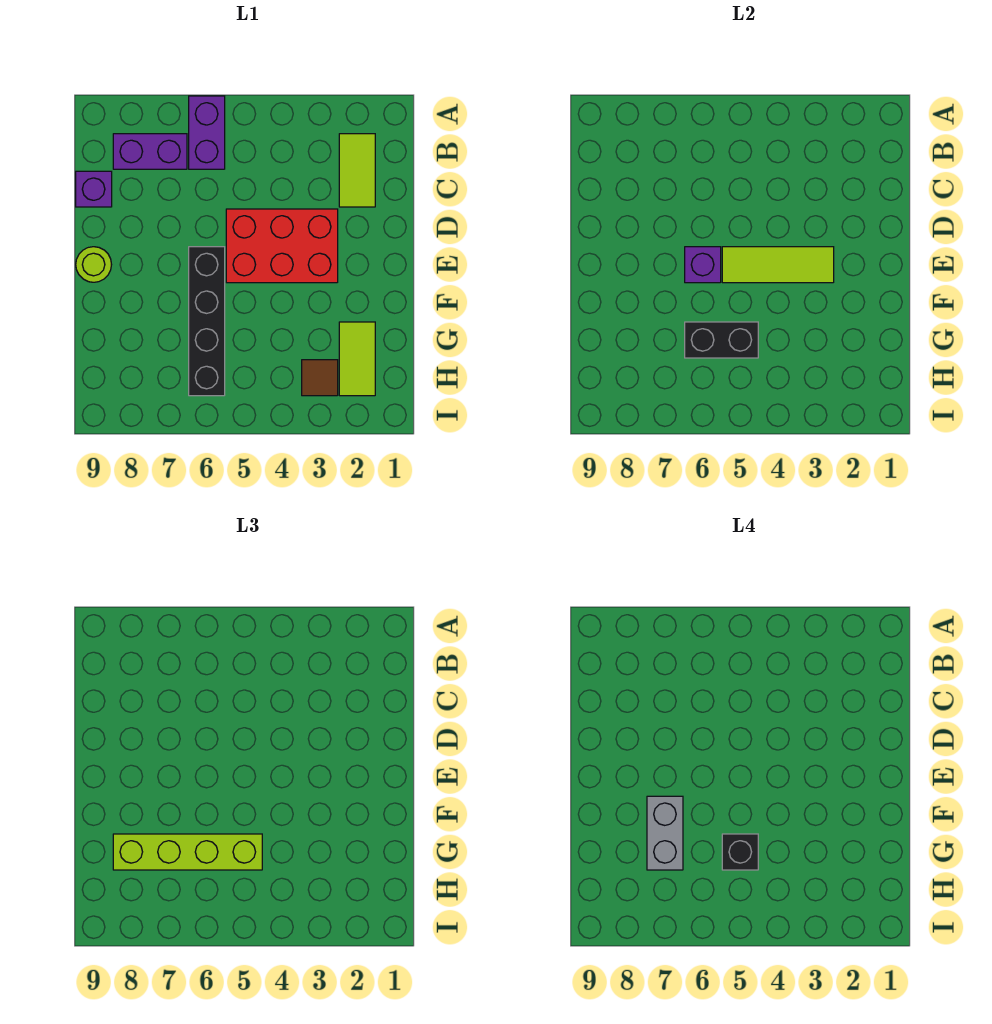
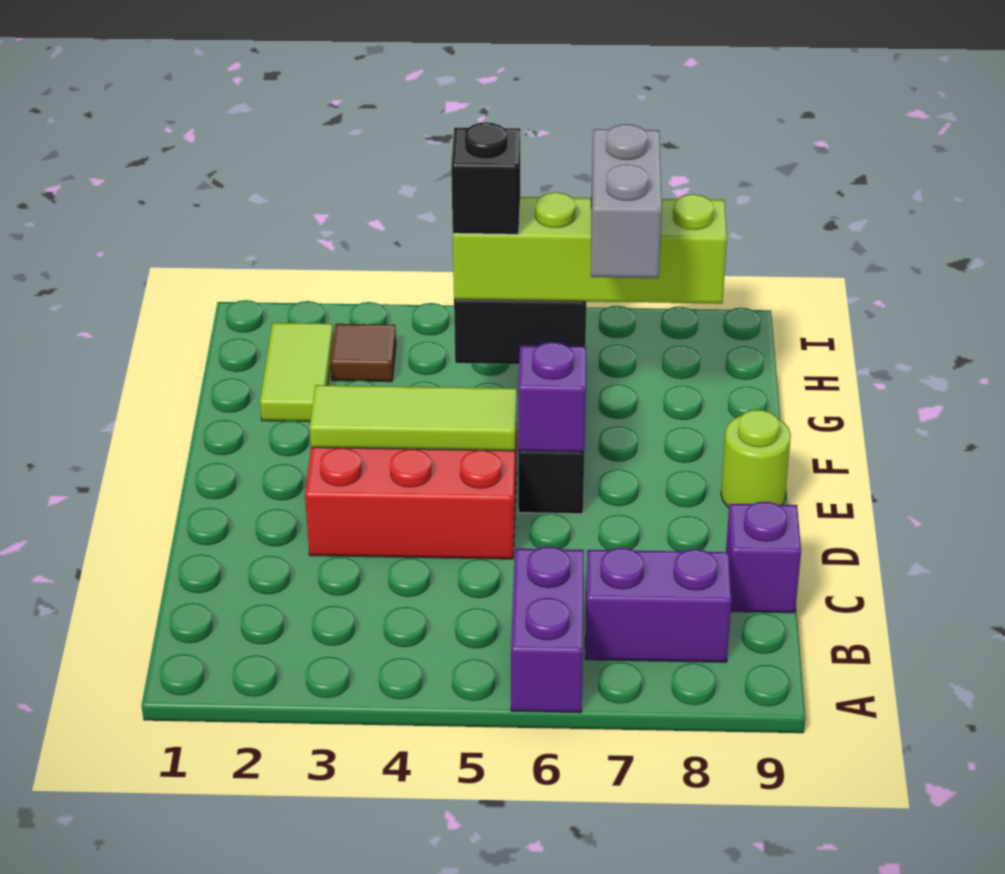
lime tile B2:C2 level 1 -> none

